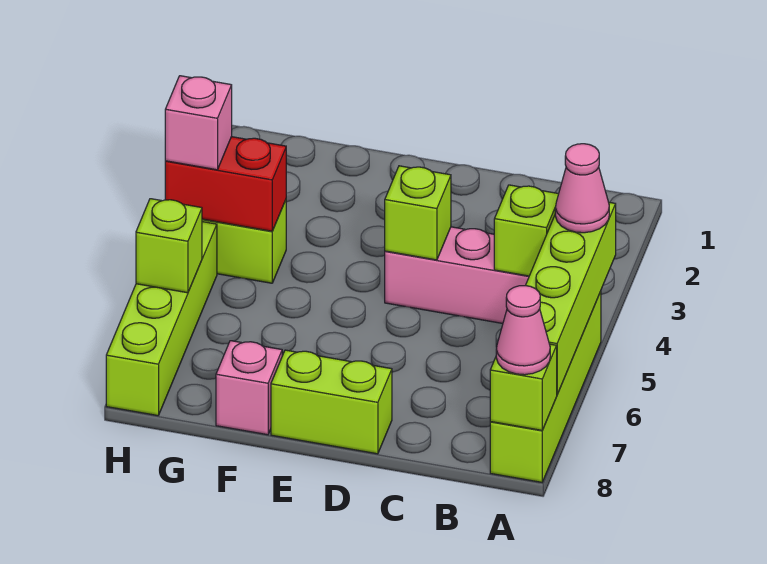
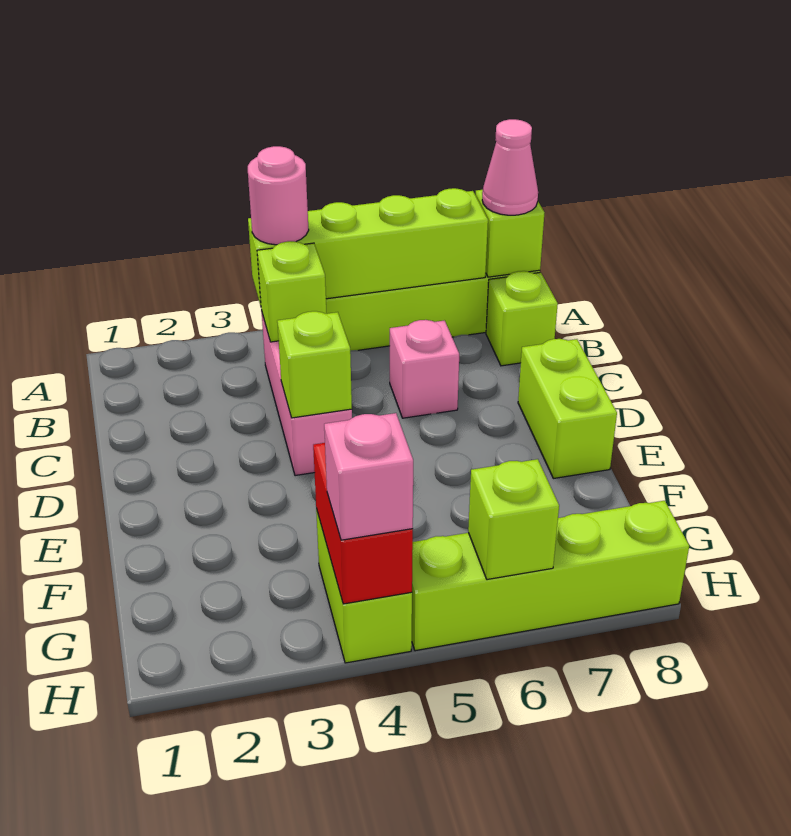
pink cone A4 level 3 -> pink round brick A4 level 3
none -> lime brick B8 level 1
pink brick F8 level 1 -> pink brick C6 level 1

